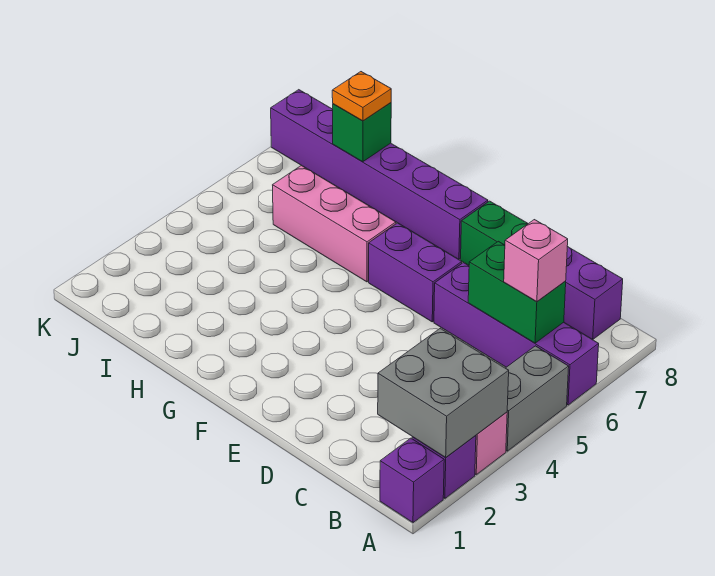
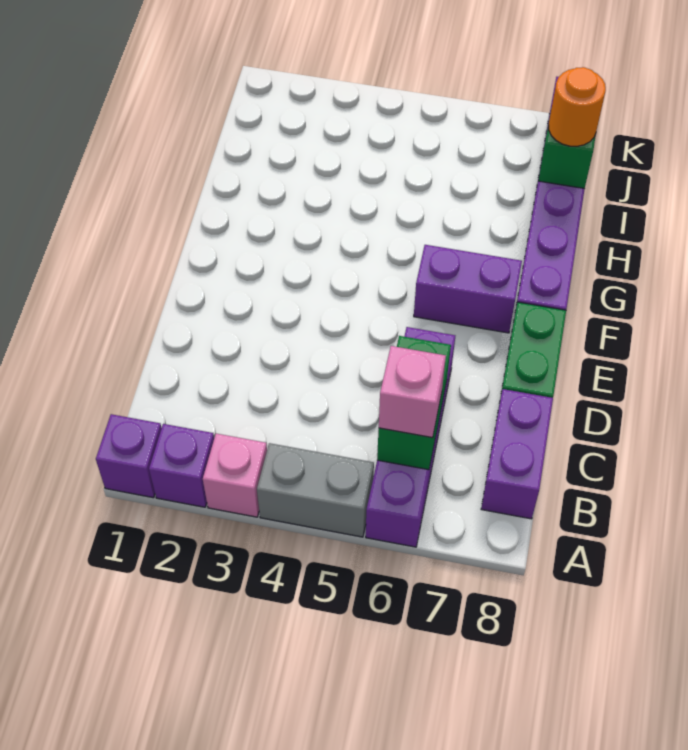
grey brick A2:B3 level 2 -> none
purple brick E6:F6 level 1 -> purple brick F6:F7 level 1
pink brick G6:I6 level 1 -> none
orange plate I8 level 3 -> orange round brick I8 level 3

